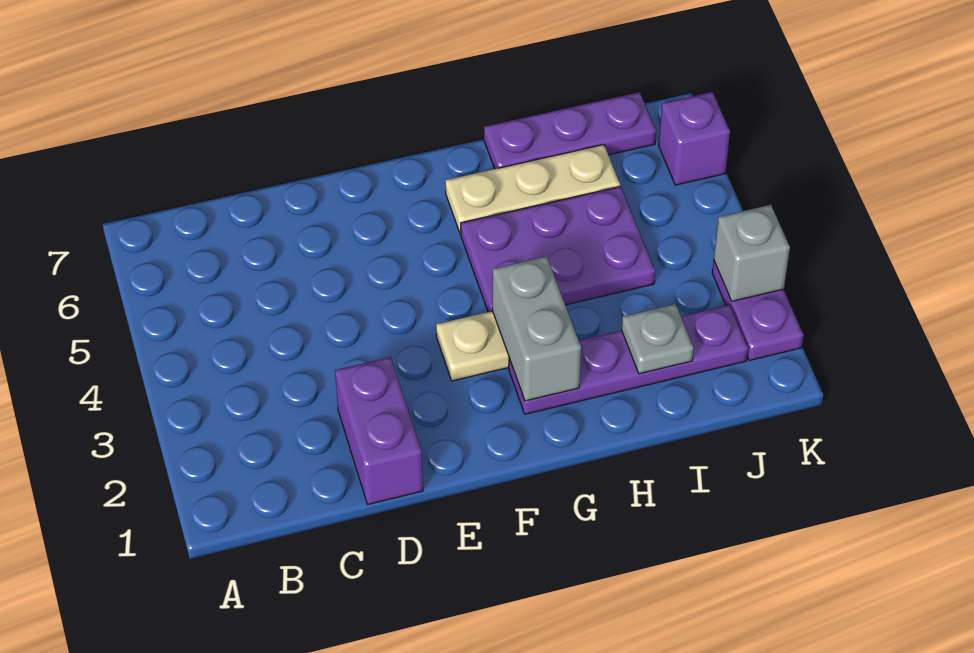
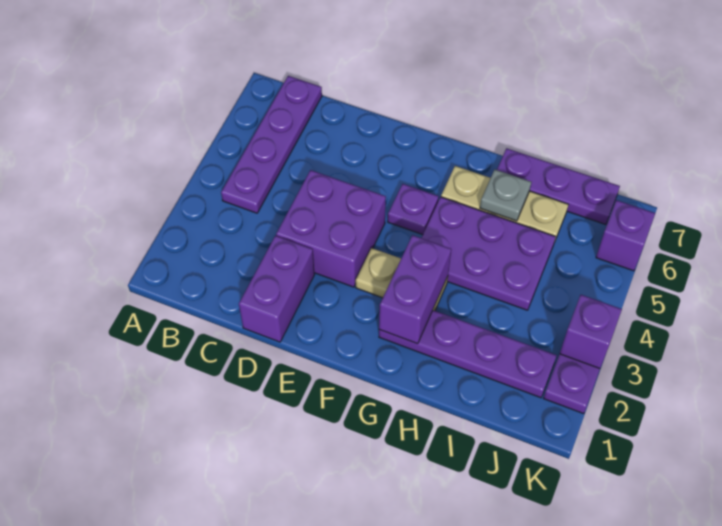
none -> purple plate B4:B7 level 1
none -> purple brick D3:E4 level 1
none -> purple plate F5 level 1
grey brick G2:G3 level 2 -> purple brick G2:G3 level 2
grey plate I2 level 2 -> grey plate H6 level 2
grey brick K3 level 2 -> purple brick K3 level 2

